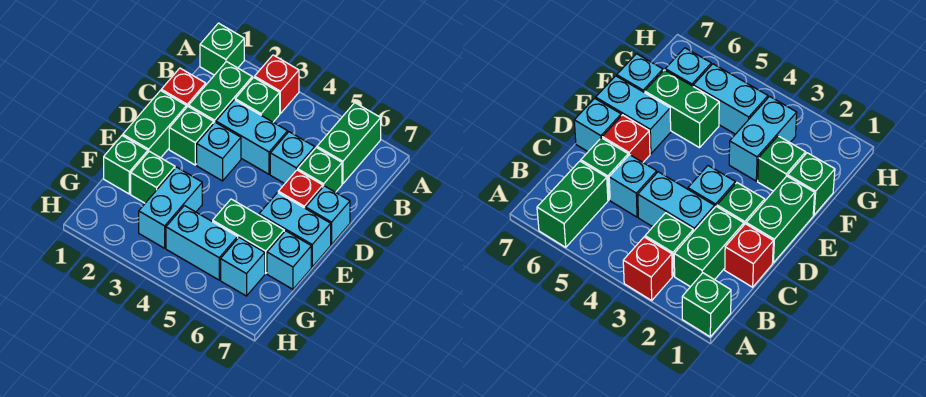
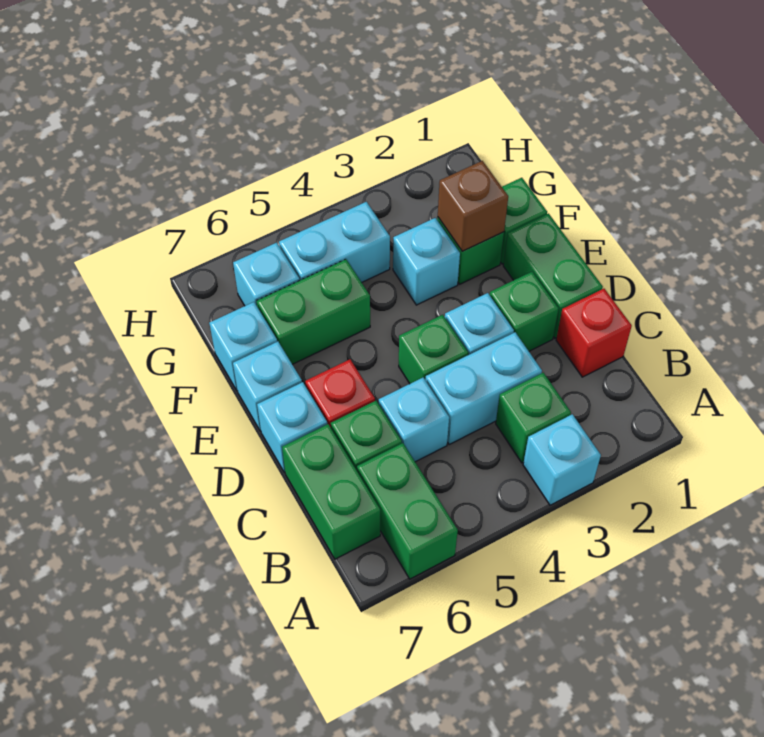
green brick A1 level 1 -> green brick D4 level 1
red brick A3 level 1 -> cyan brick A3 level 1
green brick B2:C2 level 1 -> green brick B7:C7 level 1
cyan brick E6:E7 level 1 -> cyan brick E7 level 1
none -> brown brick F2 level 2
cyan brick F3:G3 level 1 -> cyan brick F3 level 1

